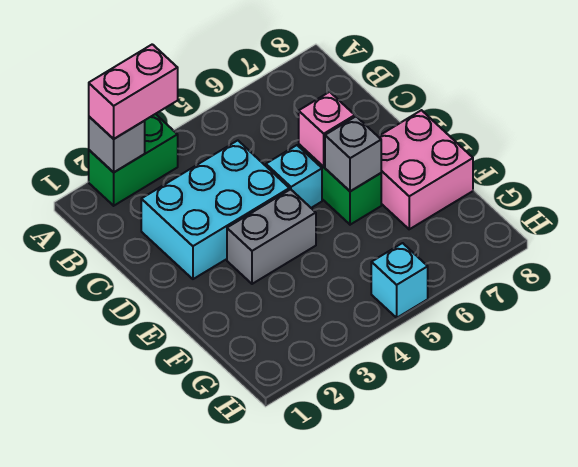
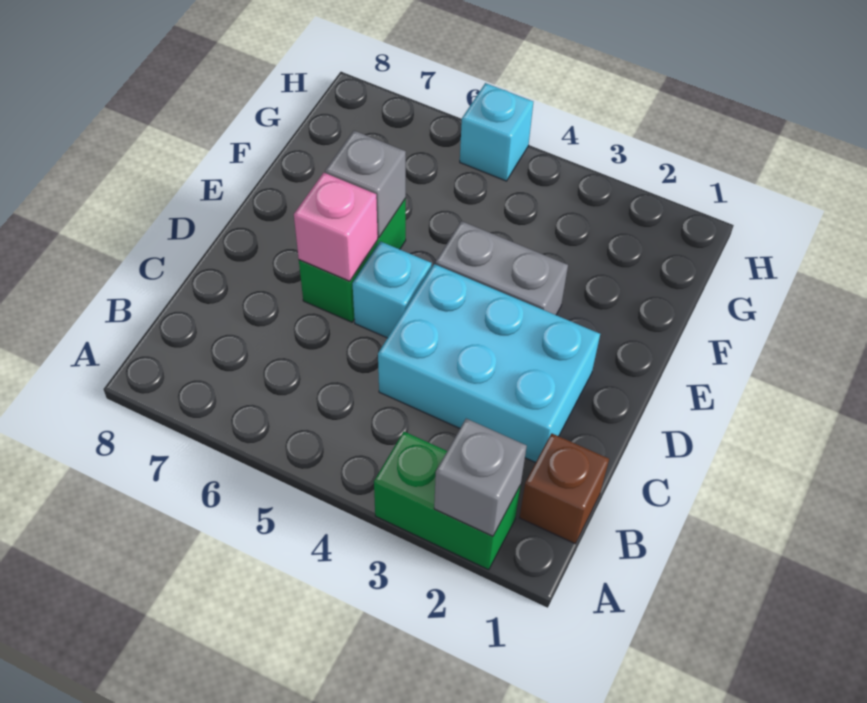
pink brick A2:A3 level 3 -> none
none -> brown brick B1 level 1
pink brick E7:F8 level 1 -> none

